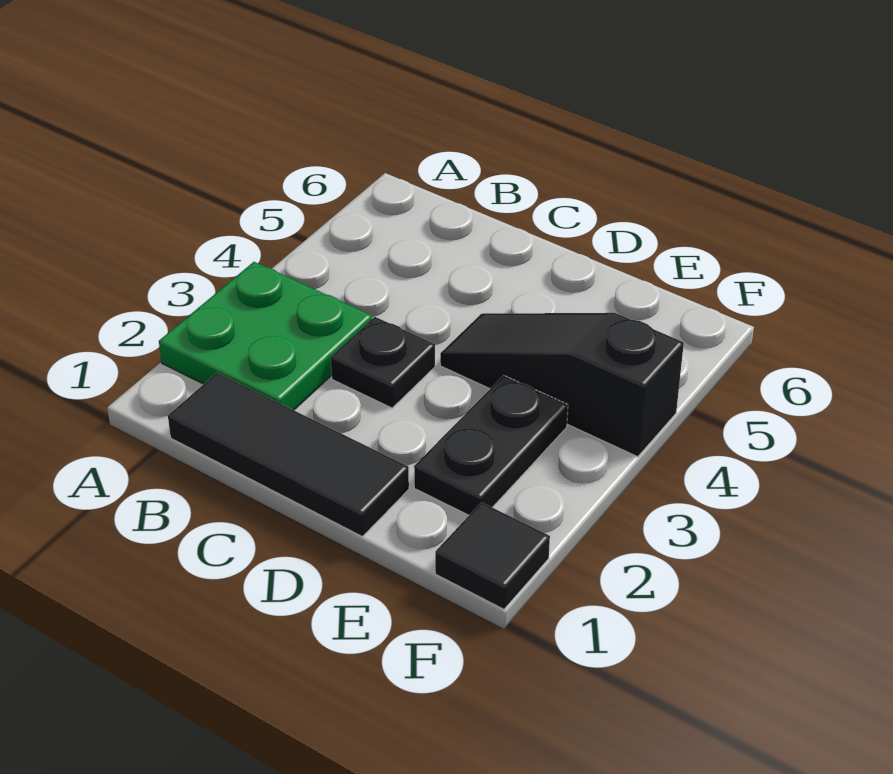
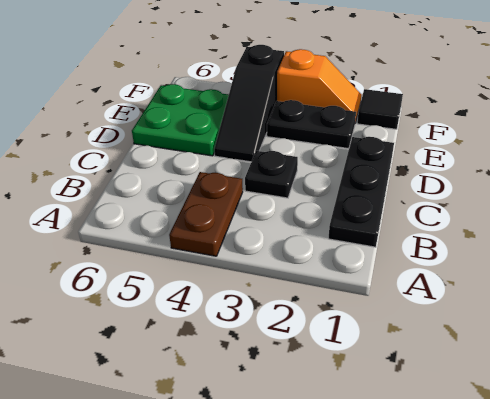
green plate A2:B3 level 1 -> green plate D5:E6 level 1
none -> brown plate A4:B4 level 1
black tile B1:D1 level 1 -> black plate B1:D1 level 1
none -> orange slope F2:F3 level 1 top 3

